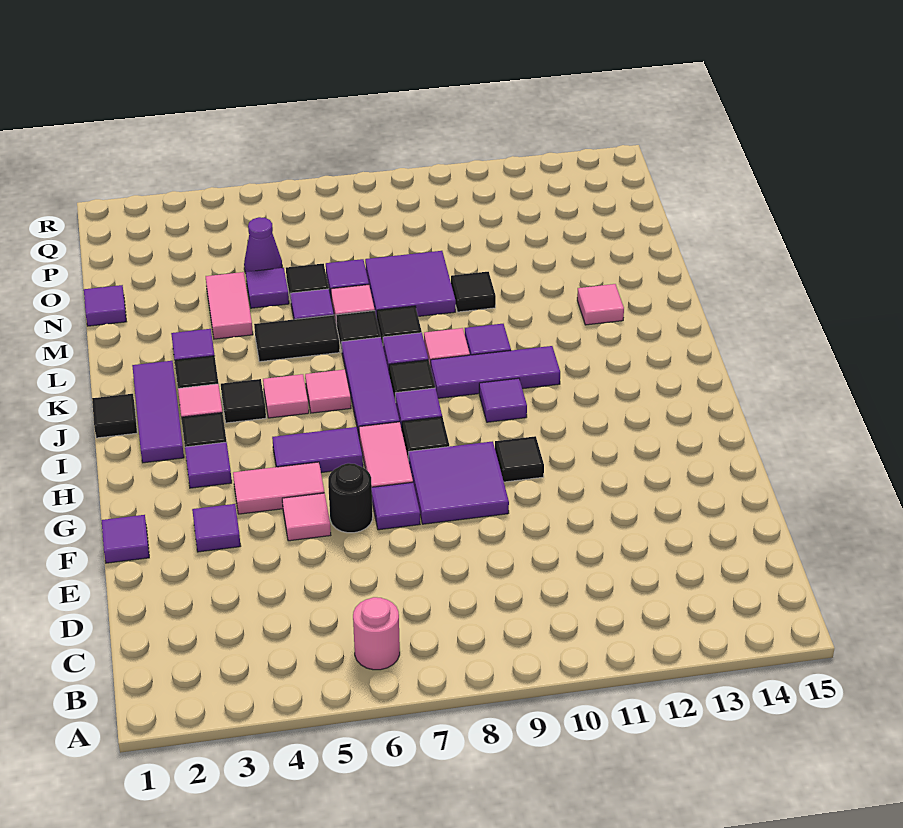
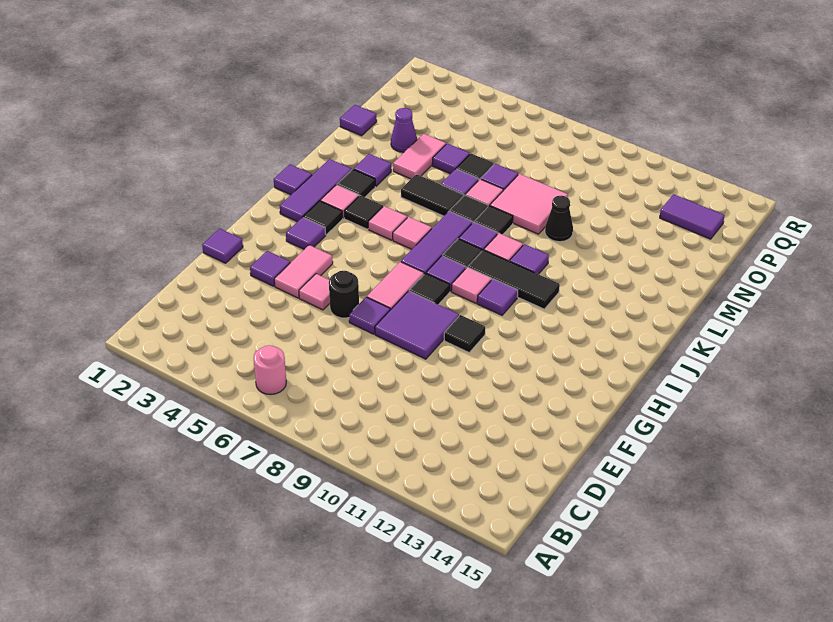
pink tile G4:G5 level 1 -> pink tile F4:G4 level 1
purple tile H5:H6 level 1 -> purple tile P13:P14 level 1
black tile J1 level 1 -> purple tile J1 level 1
purple tile J9:J11 level 1 -> black tile J9:J11 level 1
pink tile L13 level 1 -> pink tile I9 level 1
purple tile M8:N9 level 1 -> pink tile M8:N9 level 1
black tile M10 level 1 -> black cone M10 level 1
purple cone O5 level 1 -> purple cone N3 level 1

